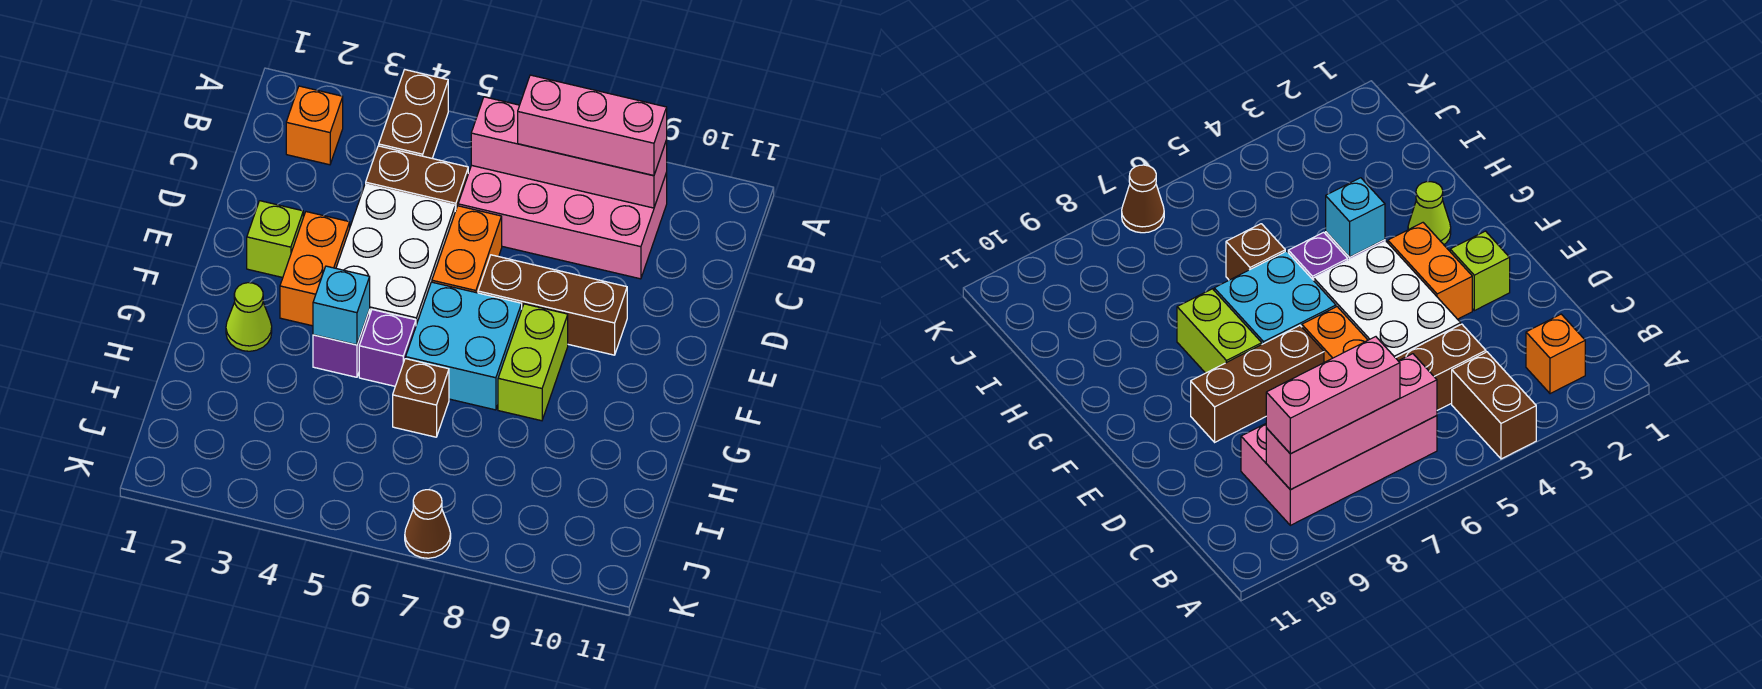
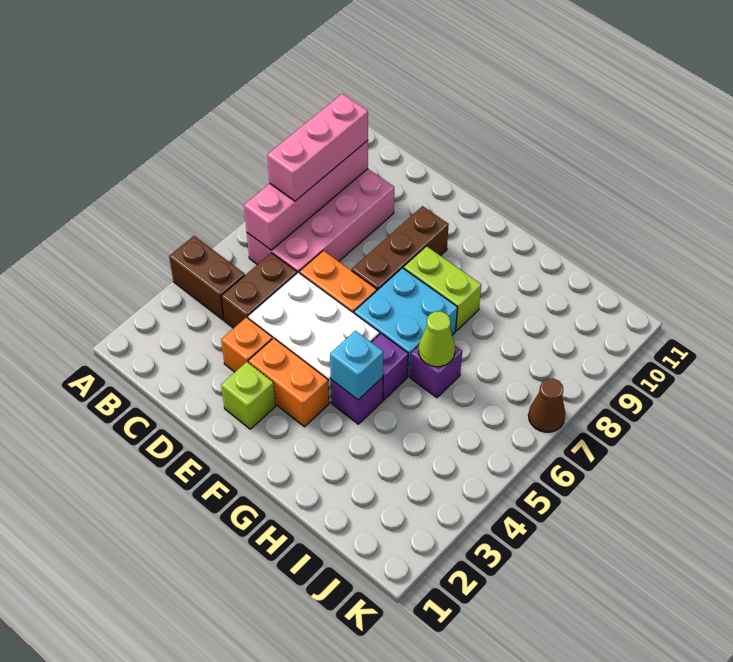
orange brick B2 level 1 -> orange brick D3 level 1
lime cone G2 level 1 -> lime cone H6 level 2
brown brick H6 level 1 -> purple brick H6 level 1

